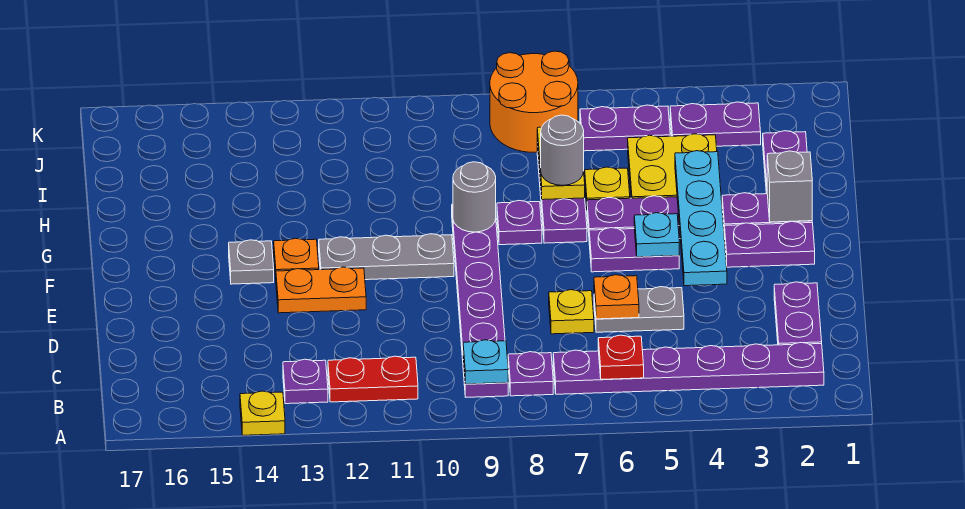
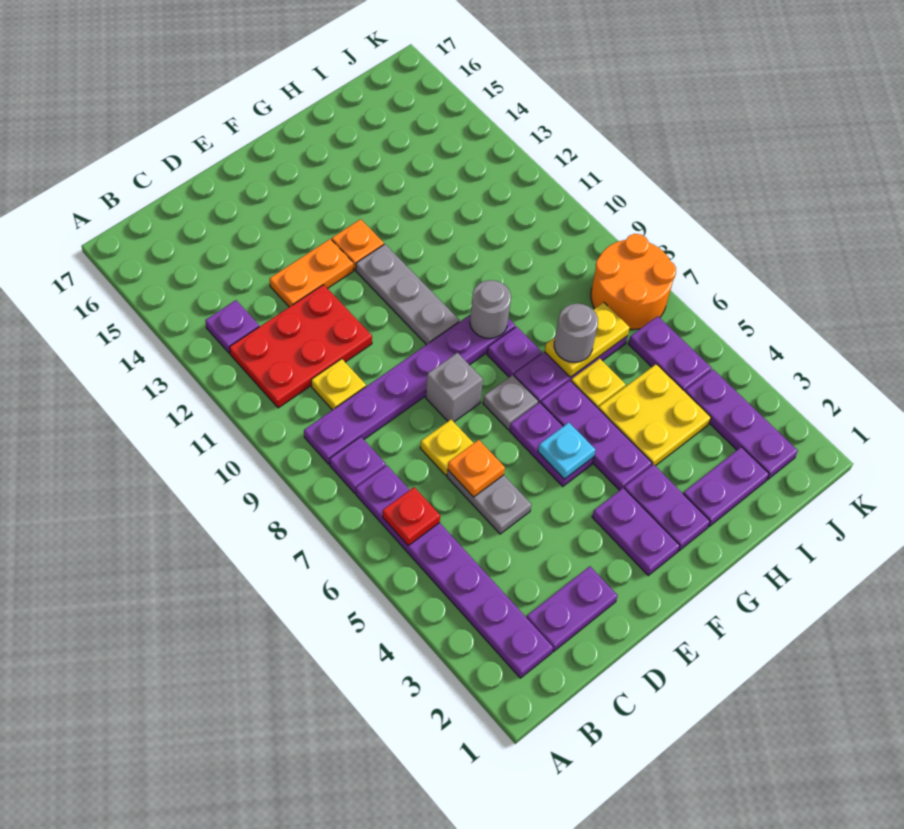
yellow plate A14 level 1 -> yellow plate C10 level 1
cyan plate B9 level 2 -> none
red plate B11:B12 level 1 -> red plate B11:D12 level 1
cyan plate E4:H4 level 2 -> none
orange plate E12:E13 level 1 -> orange plate D13:E13 level 1
grey plate F14 level 1 -> grey plate F7 level 1
grey brick G2 level 2 -> grey brick E8 level 1
purple plate J3:J4 level 1 -> purple plate J2:J4 level 1

